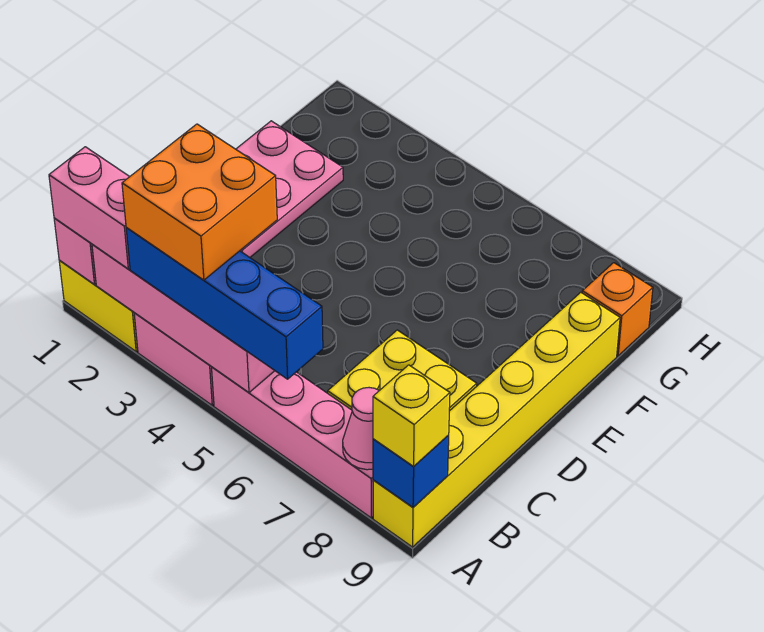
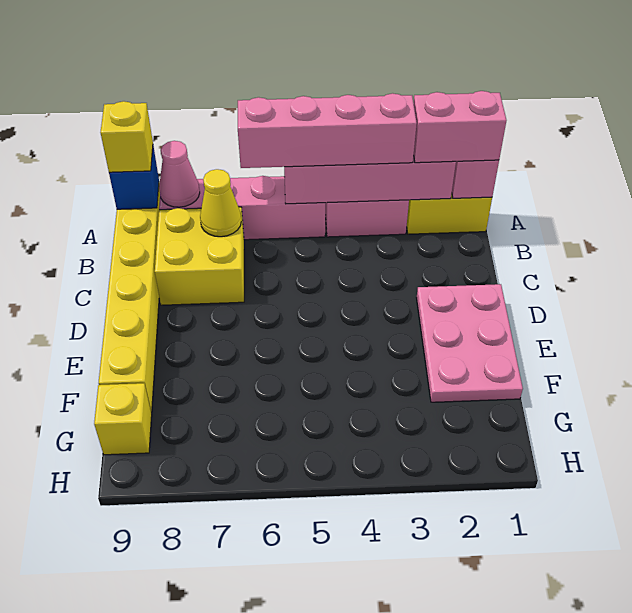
blue brick A3:A6 level 3 -> pink brick A3:A6 level 3
orange brick A3:B4 level 4 -> none
none -> yellow cone B7 level 2
orange brick G9 level 1 -> yellow brick G9 level 1

